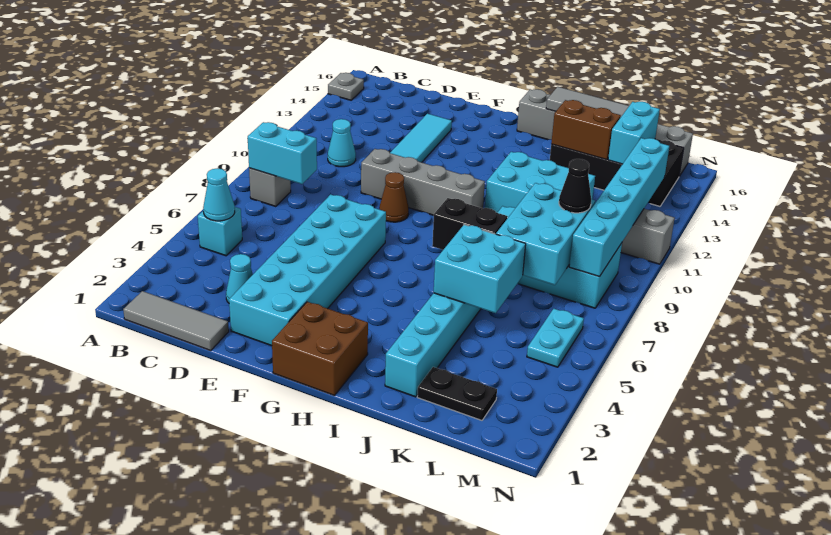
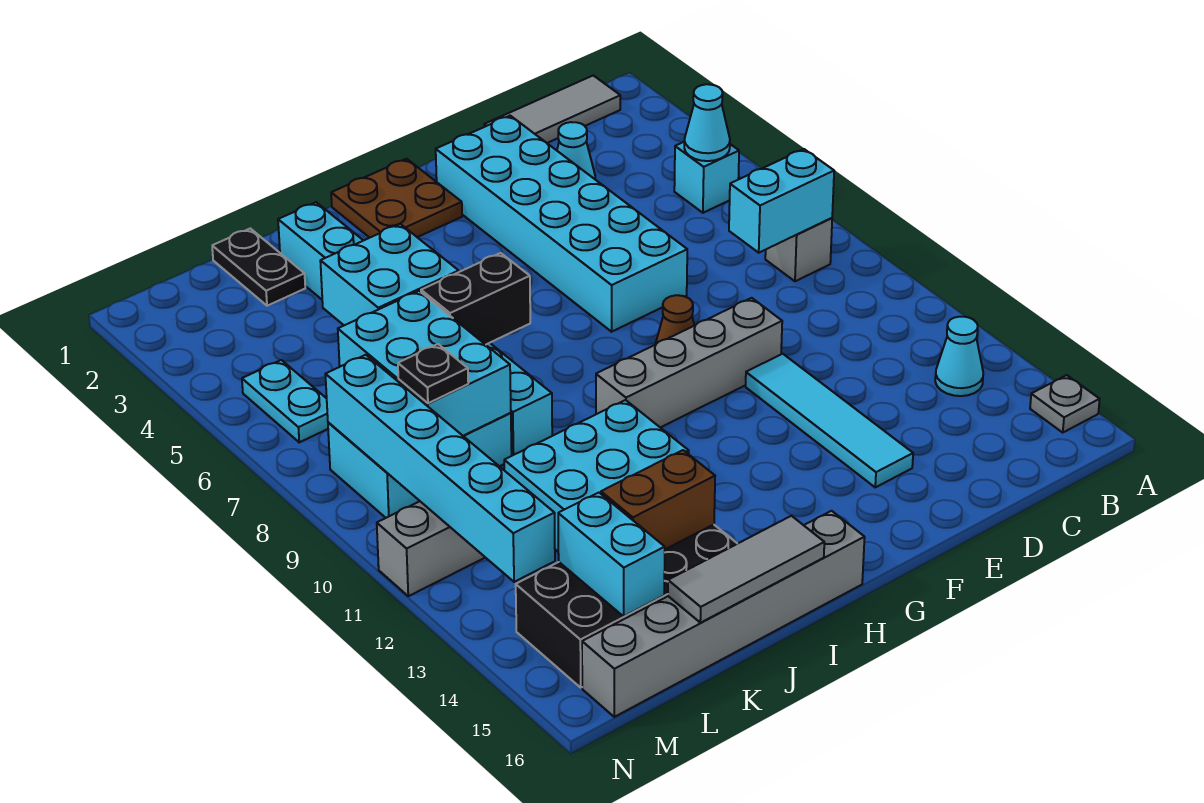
cyan cone C11 level 1 -> cyan cone B13 level 1
brown brick G1:H2 level 1 -> brown plate G1:H2 level 1
black plate K2:L2 level 1 -> black plate K1:K2 level 1
black cone L9 level 3 -> black plate L9 level 3

